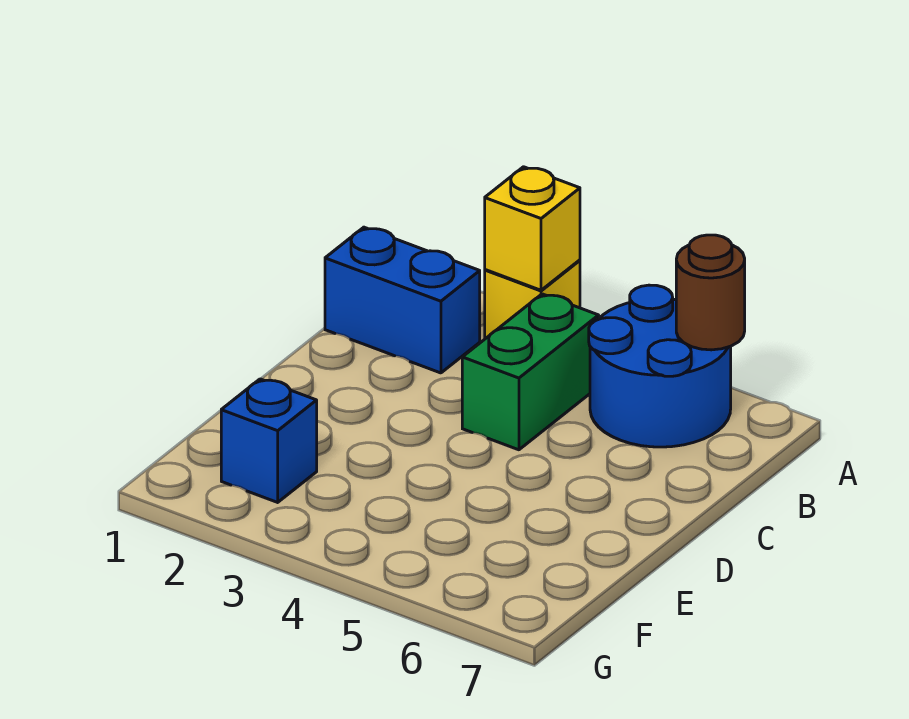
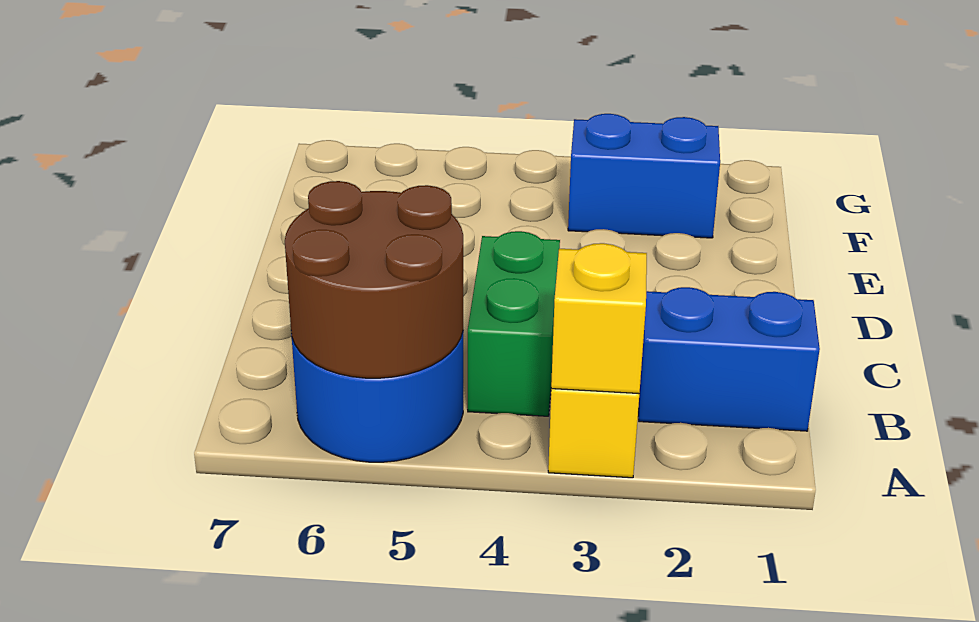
brown round brick A6 level 2 -> brown round brick A5:B6 level 2
blue brick F2 level 1 -> blue brick F2:F3 level 1

